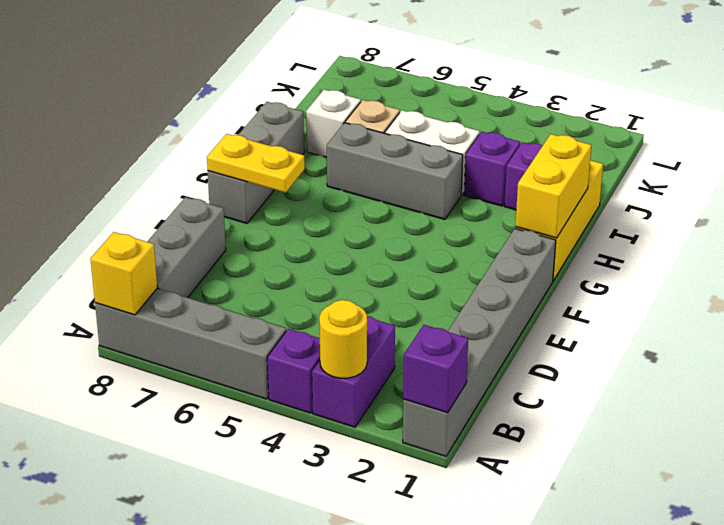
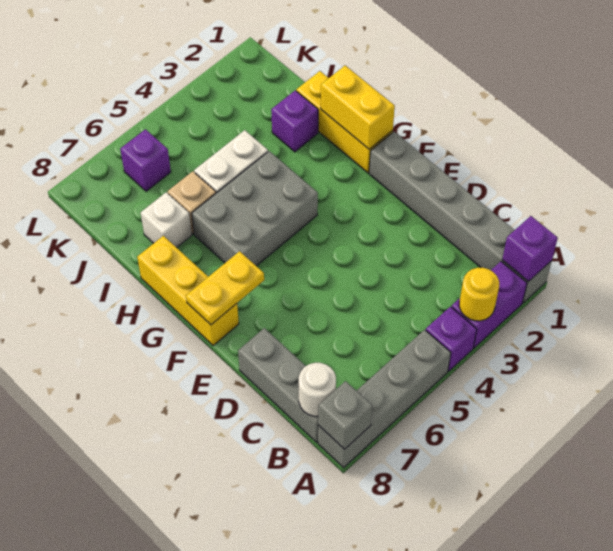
purple brick A3:B3 level 1 -> purple brick A2:A3 level 1
yellow brick A8 level 2 -> grey brick A8 level 2
none -> white round brick B8 level 2
grey brick F8:H8 level 1 -> yellow brick F8:H8 level 1
grey brick H4:H6 level 1 -> grey brick G4:H6 level 1
purple brick I3 level 1 -> purple brick K6 level 1

